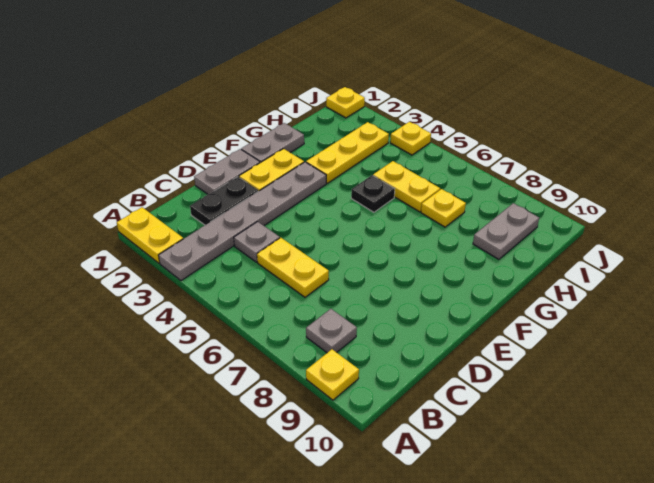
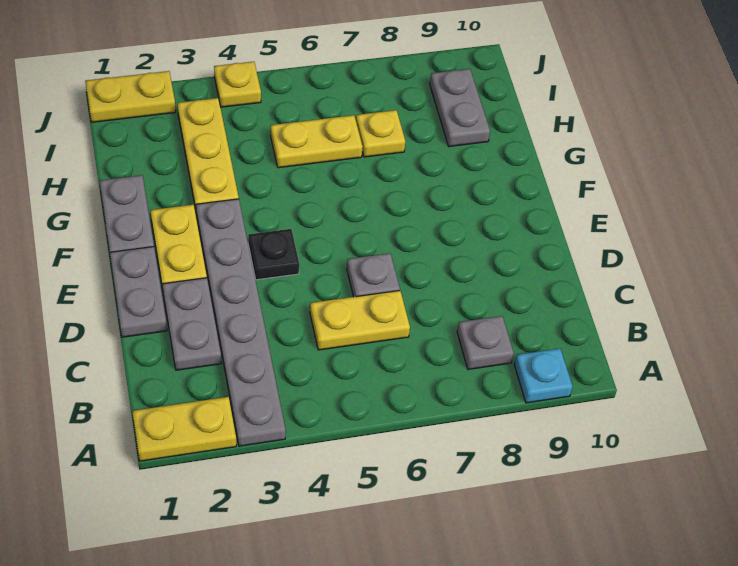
yellow plate A9 level 1 -> cyan plate A9 level 1
black plate C2:D2 level 1 -> grey plate C2:D2 level 1
grey plate C4 level 1 -> grey plate D6 level 1
black plate G5 level 1 -> black plate E4 level 1
yellow plate J1 level 1 -> yellow plate J1:J2 level 1

